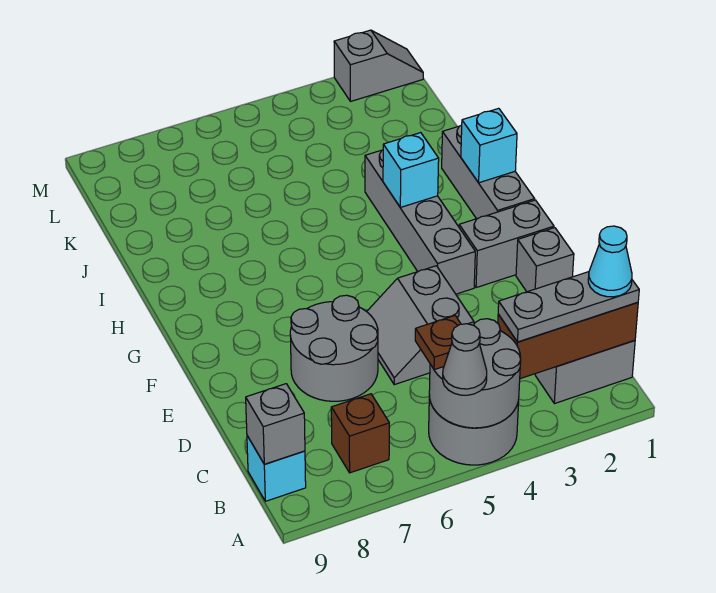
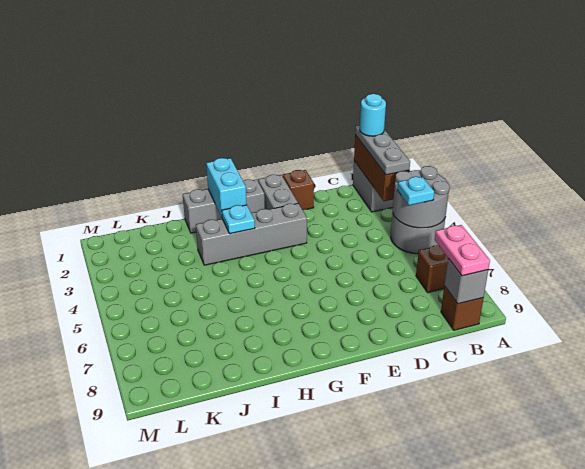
grey cone A5 level 3 -> none
cyan cone B1 level 4 -> cyan round brick B1 level 4
brown plate B5 level 3 -> cyan plate B5 level 3
none -> pink plate B8:B9 level 3
cyan brick B9 level 1 -> brown brick B9 level 1
grey slope D4:E5 level 1 top 4 -> none
grey round brick D6:E7 level 1 -> none
grey brick E1 level 1 -> brown brick E1 level 1
cyan brick H1 level 2 -> cyan brick H1:H2 level 2
cyan brick H3 level 2 -> cyan plate H3 level 2
grey slope M1:M2 level 1 top 2 -> none

